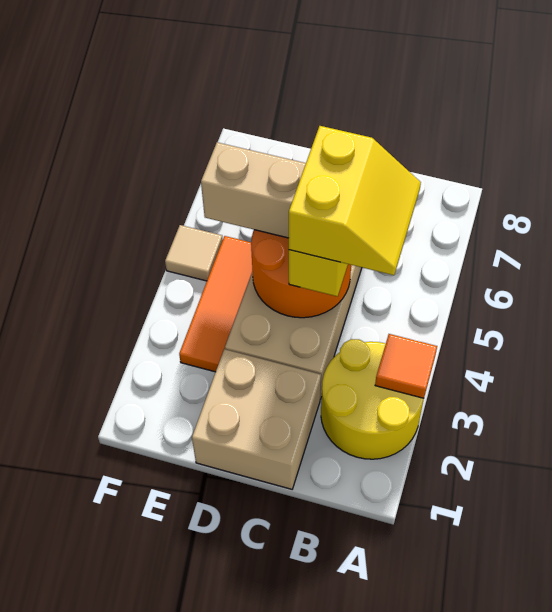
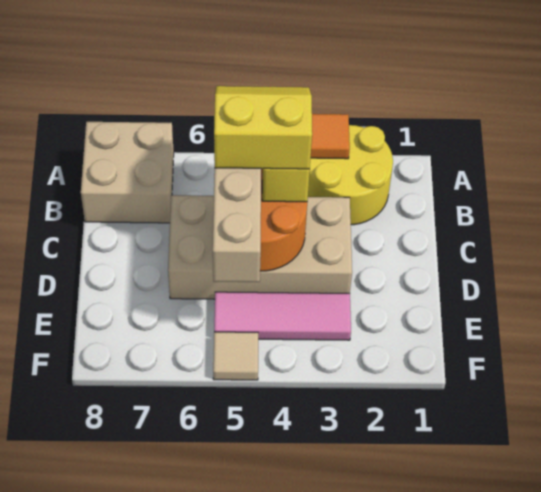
tan brick C1:D2 level 1 -> tan brick A7:B8 level 1
orange tile E3:E5 level 1 -> pink tile E3:E5 level 1

